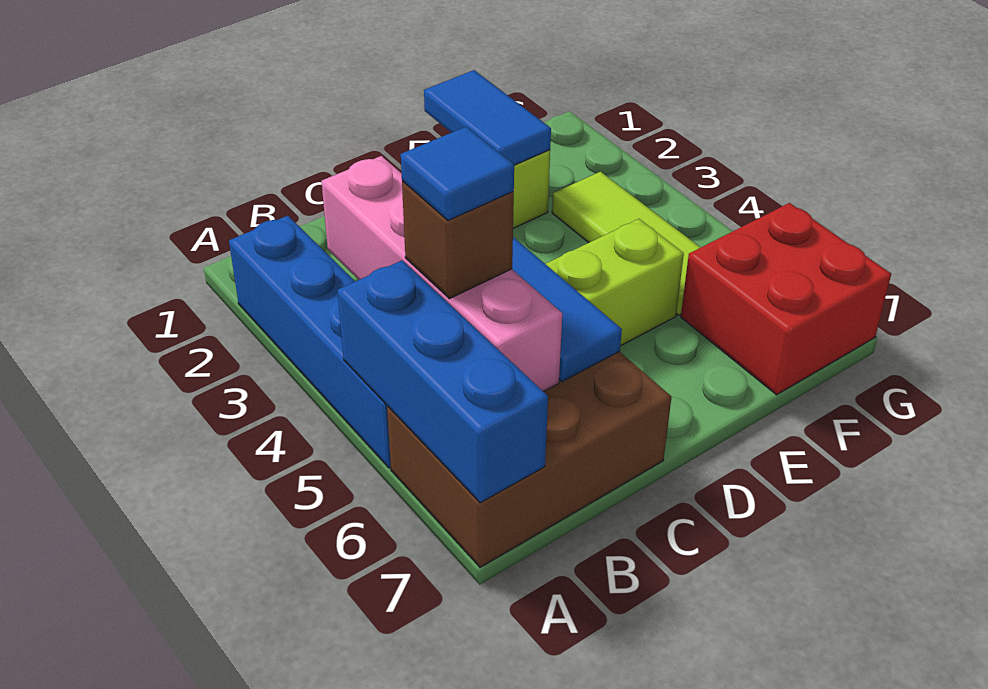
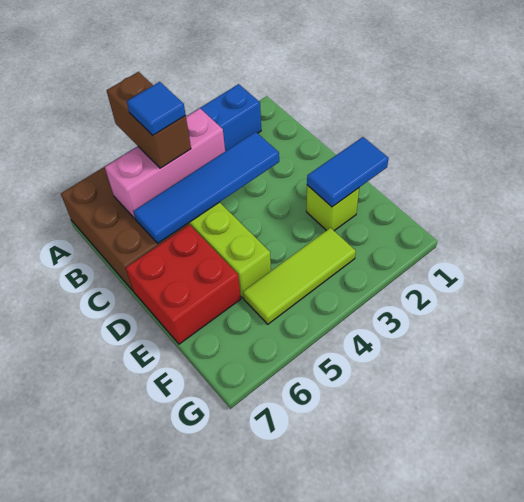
blue brick A5:A7 level 2 -> none
pink brick B3:B6 level 2 -> pink brick B4:B6 level 2
brown brick B5 level 3 -> brown brick A5:B5 level 3
red brick F6:G7 level 1 -> red brick D6:E7 level 1

